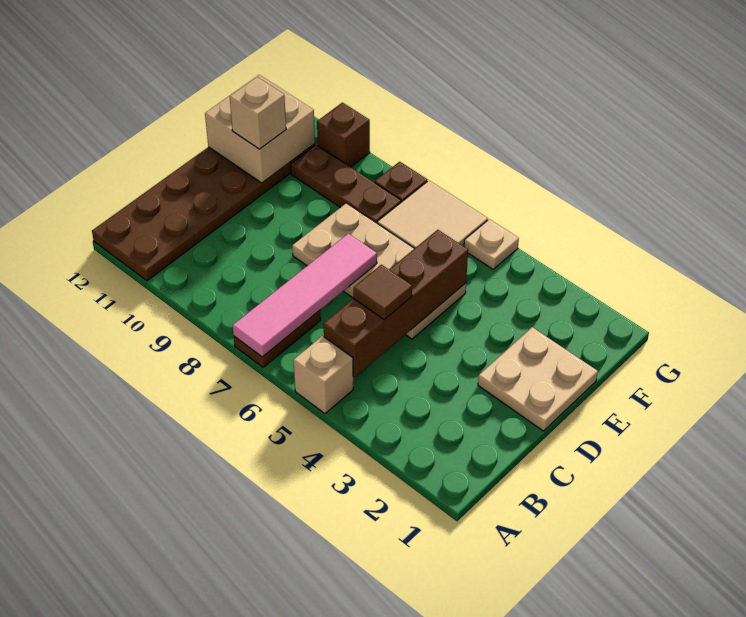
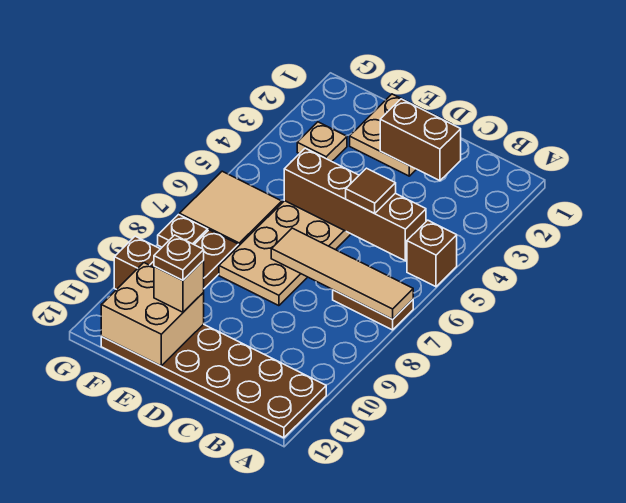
tan brick A5 level 1 -> brown brick A5 level 1
pink tile A7:D7 level 2 -> tan tile A7:D7 level 2
none -> brown brick C2:D2 level 2
none -> brown plate E11 level 4
tan plate G5 level 1 -> tan plate F3 level 1

